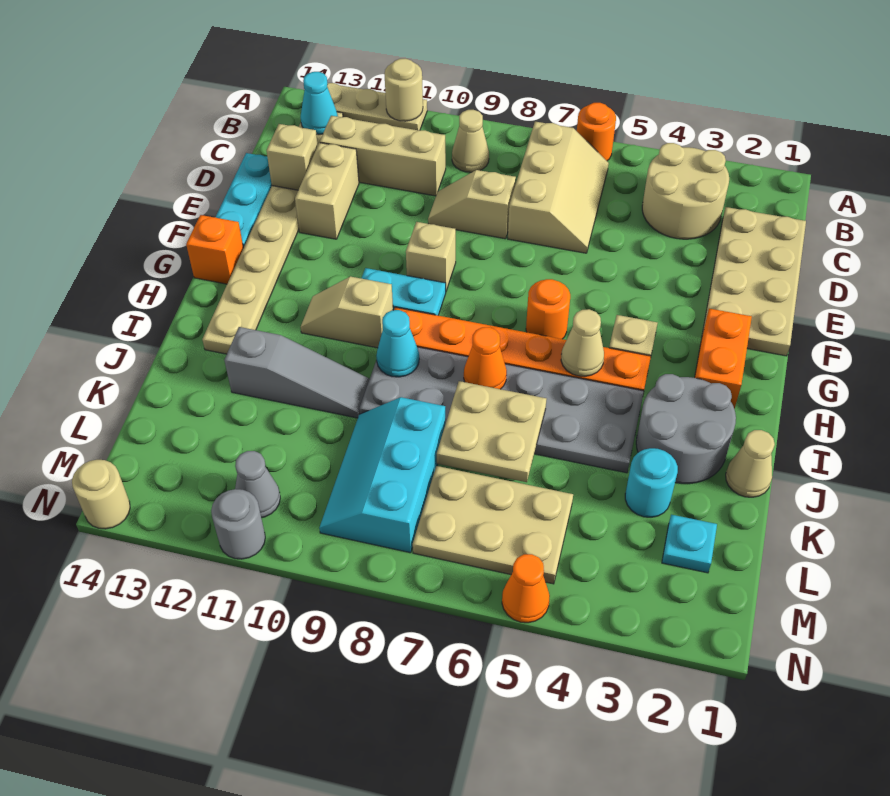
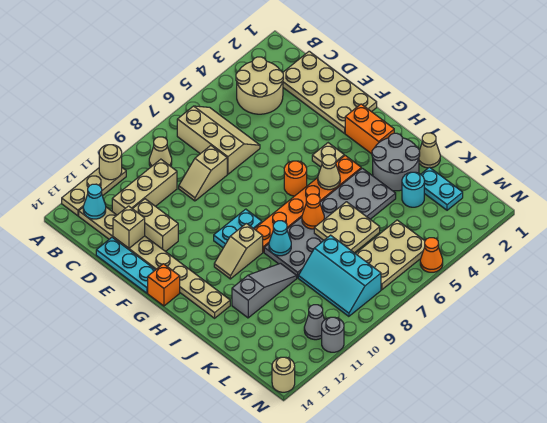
orange round brick A6 level 1 -> none
tan brick F9 level 1 -> none
cyan plate L2 level 1 -> cyan plate K2:L2 level 1

